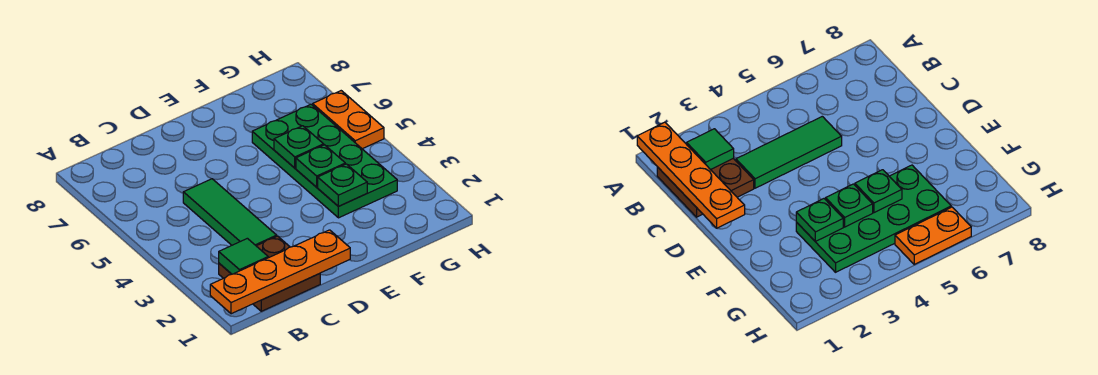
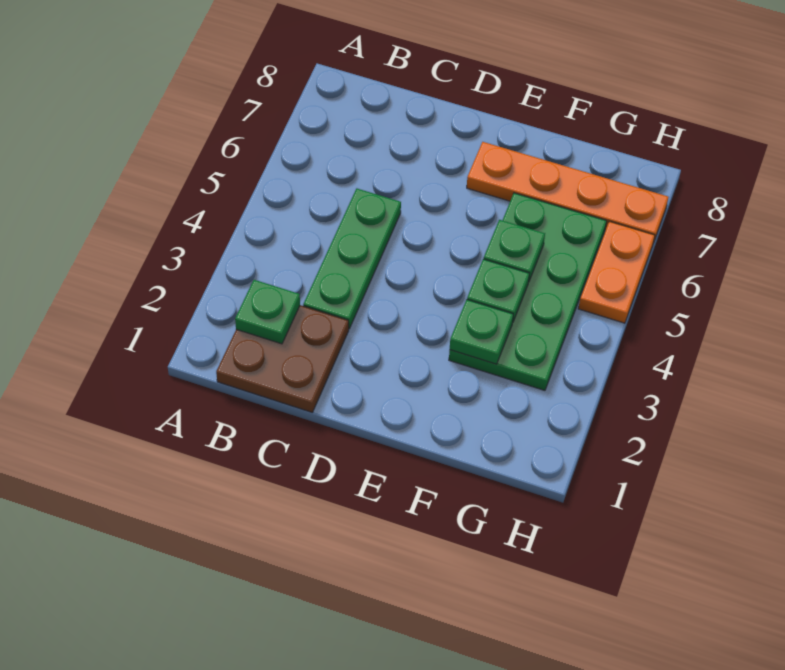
orange plate A1:D1 level 2 -> orange plate E7:H7 level 1
green tile B2 level 2 -> green plate B2 level 2
green tile C3:C5 level 1 -> green plate C3:C5 level 1

